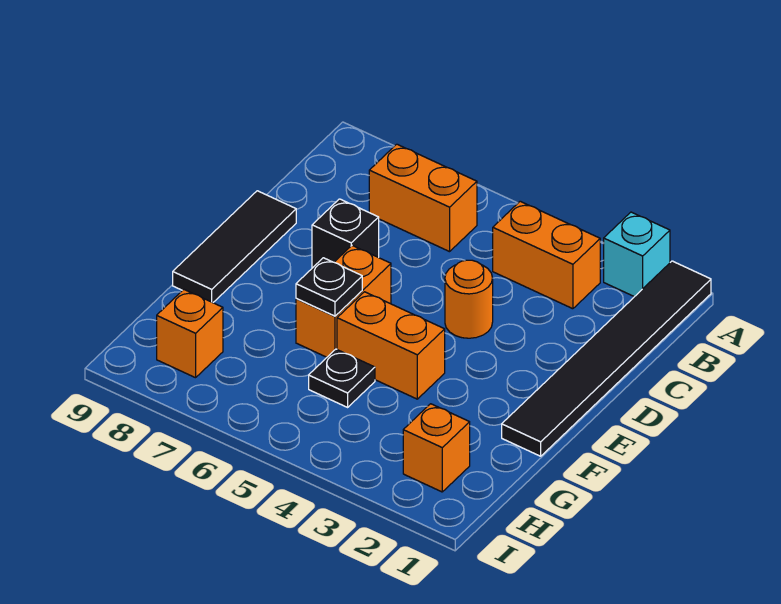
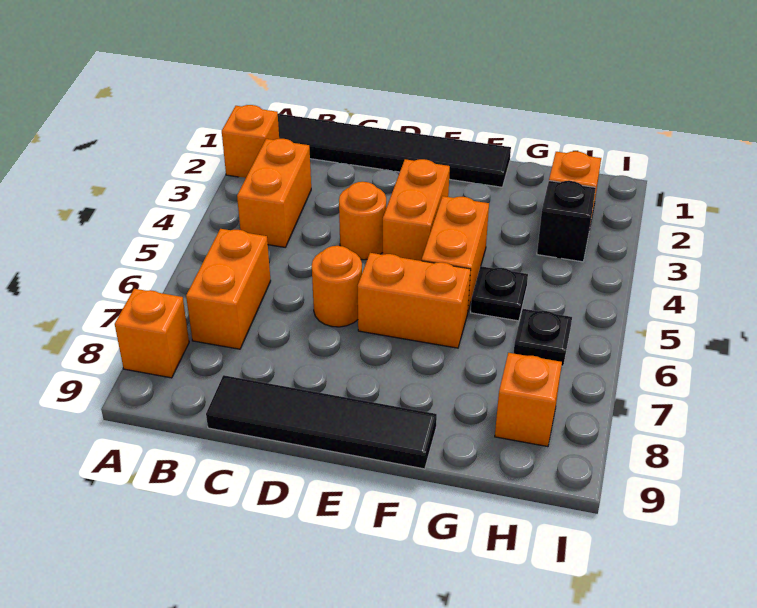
cyan brick A2 level 1 -> orange brick A2 level 1
none -> orange brick A8 level 1
none -> orange round brick D6 level 1
black brick D7 level 1 -> black brick H3 level 1
black tile D9:F9 level 1 -> black tile C9:F9 level 1
none -> orange brick E3:E4 level 1
black plate F6 level 2 -> black plate H6 level 1

